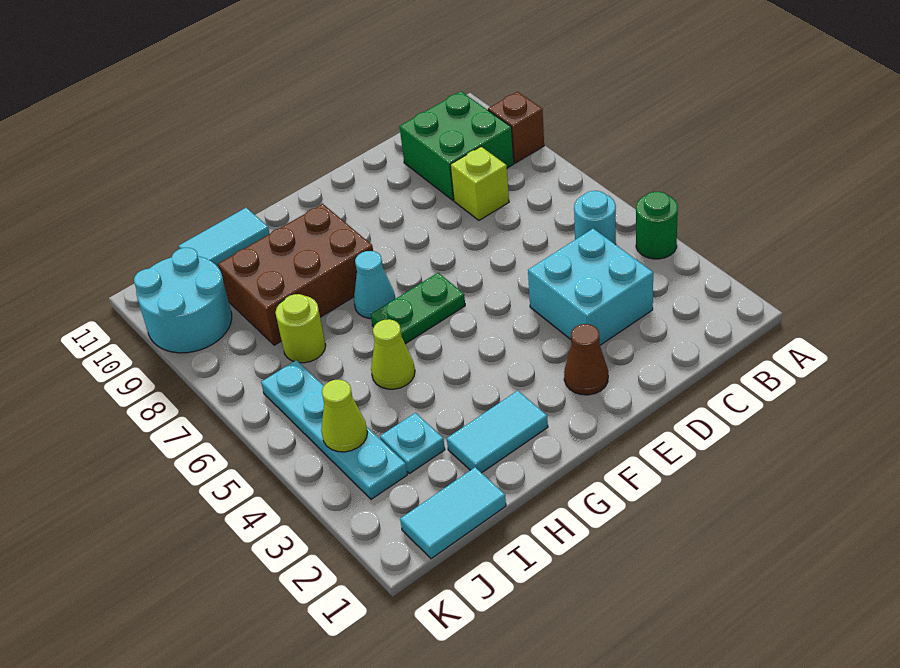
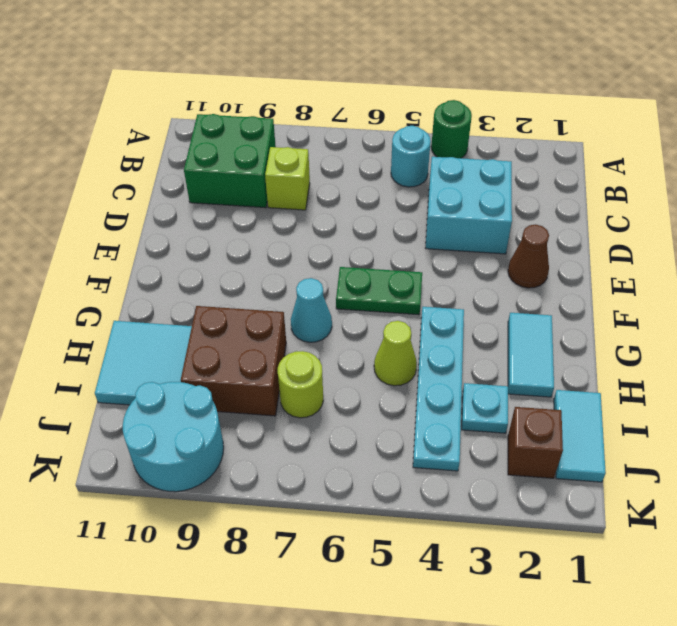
brown brick A9 level 1 -> brown brick J2 level 1
green plate F6:G6 level 1 -> green plate F5:F6 level 1
brown brick G8:I9 level 1 -> brown brick H8:I9 level 1
cyan tile H11:I11 level 1 -> cyan tile H10:I11 level 1
cyan plate J3:J6 level 1 -> cyan plate G4:J4 level 1
lime cone J4 level 2 -> none

